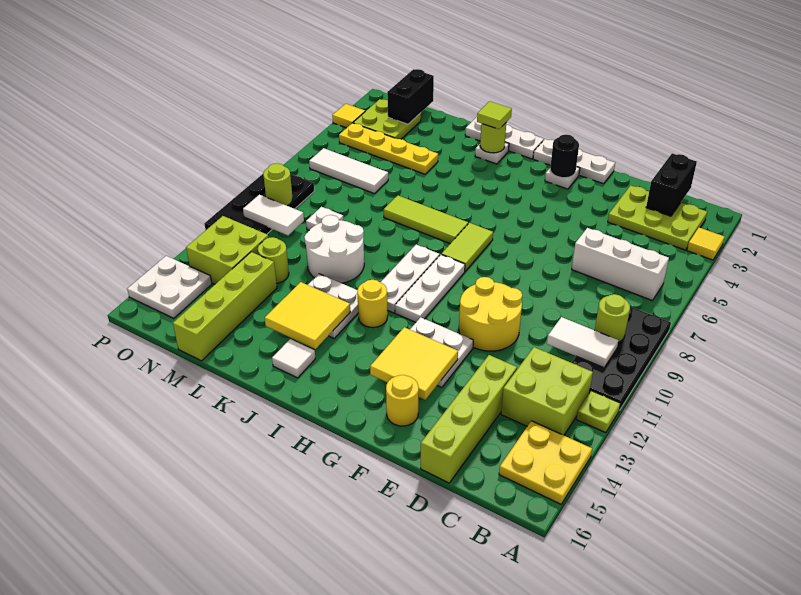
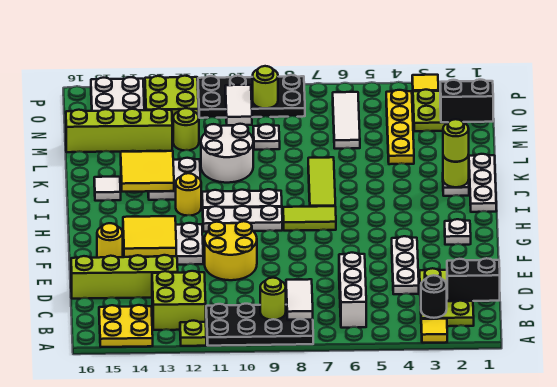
white tile B10:C10 level 2 -> white tile B8:C8 level 2
white plate F1:H1 level 1 -> white plate D4:F4 level 1
black round brick G2 level 2 -> black round brick B3 level 2
lime tile J2 level 3 -> lime round brick J2 level 3

